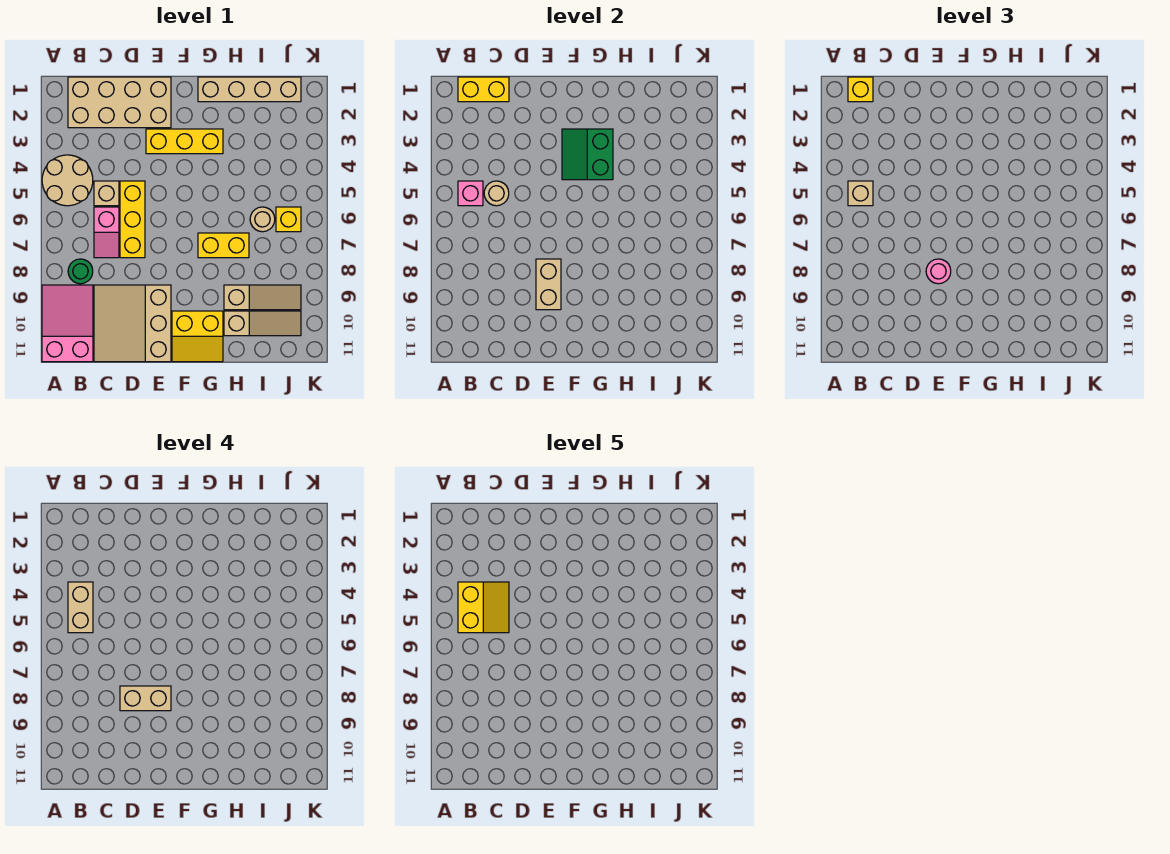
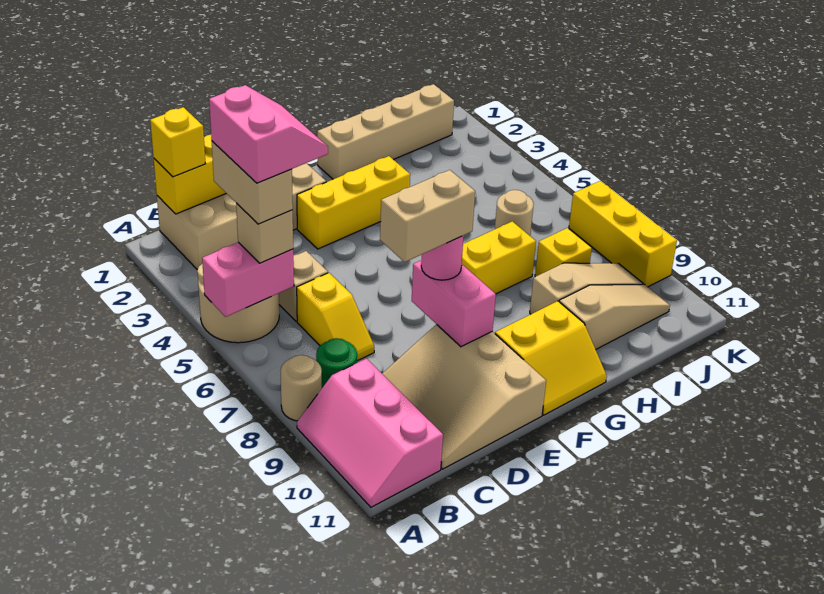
pink slope A9:B11 level 1 top 11 -> pink slope A9:B11 level 1 top B
yellow slope B4:C5 level 5 top B -> pink slope B4:C5 level 5 top B
pink brick B5 level 2 -> pink brick A5:B5 level 2
tan round brick C5 level 2 -> tan round brick A8 level 1
pink slope C6:C7 level 1 top 6 -> yellow slope C6:C7 level 1 top 6
yellow brick D5:D7 level 1 -> yellow brick K7:K9 level 1
tan brick E8:E9 level 2 -> pink brick E8:E9 level 2
green slope F3:G4 level 2 top G -> none
yellow brick J6 level 1 -> yellow brick I8 level 1

